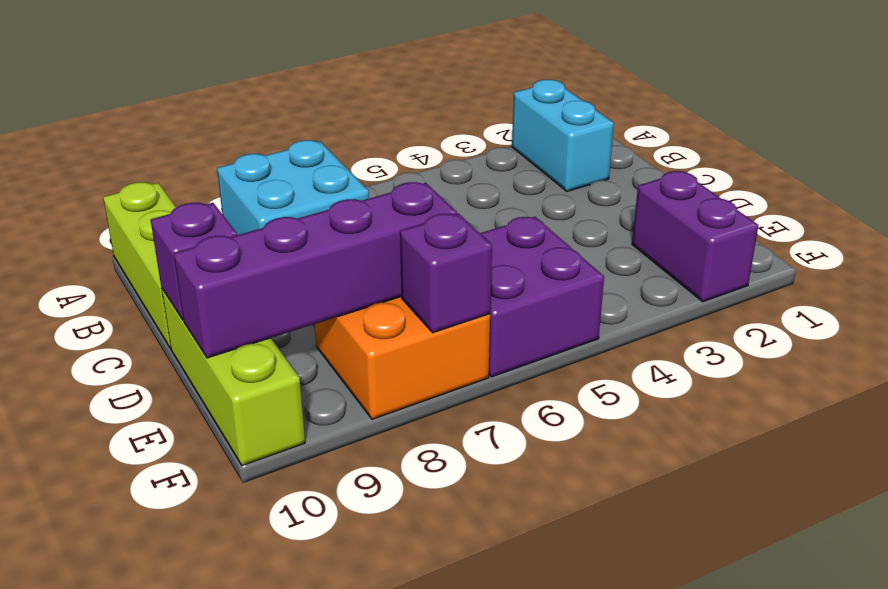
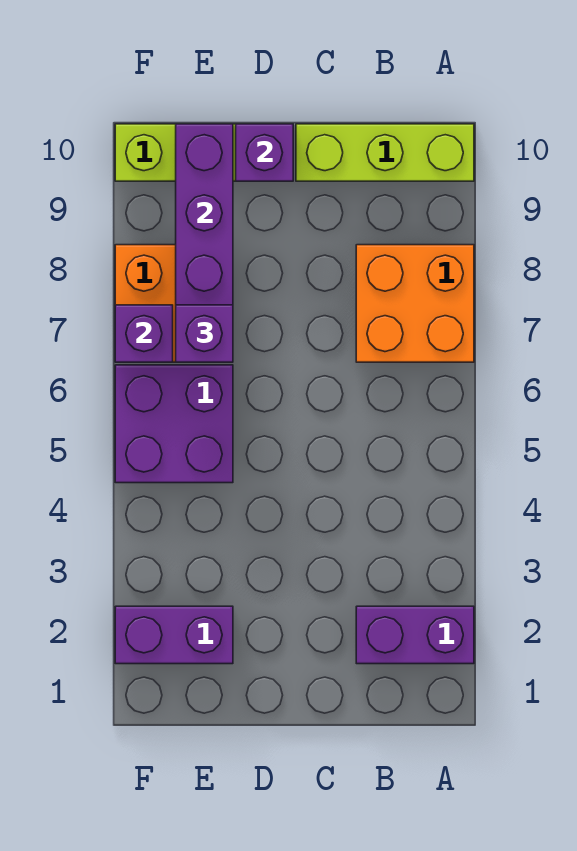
cyan brick A2:B2 level 1 -> purple brick A2:B2 level 1
cyan brick A7:B8 level 1 -> orange brick A7:B8 level 1
none -> purple brick E7 level 3

